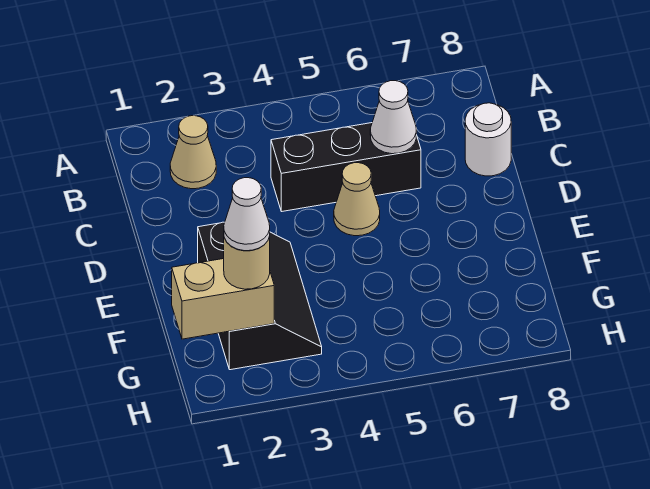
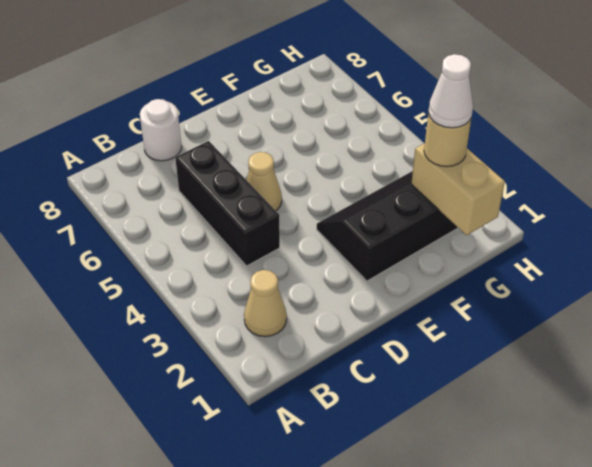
white cone C6 level 2 -> none

